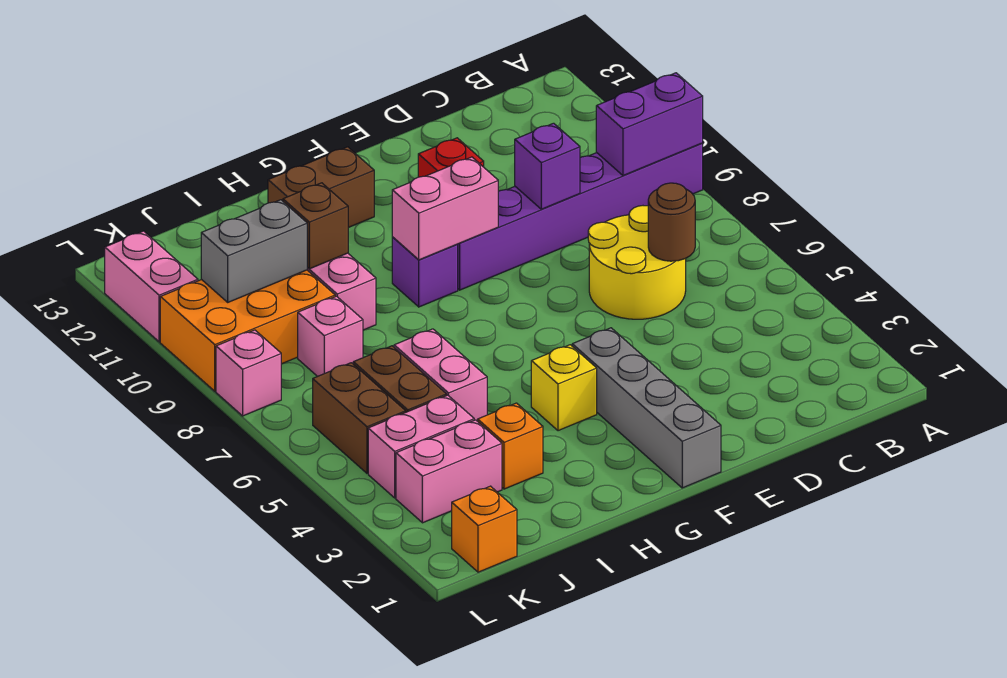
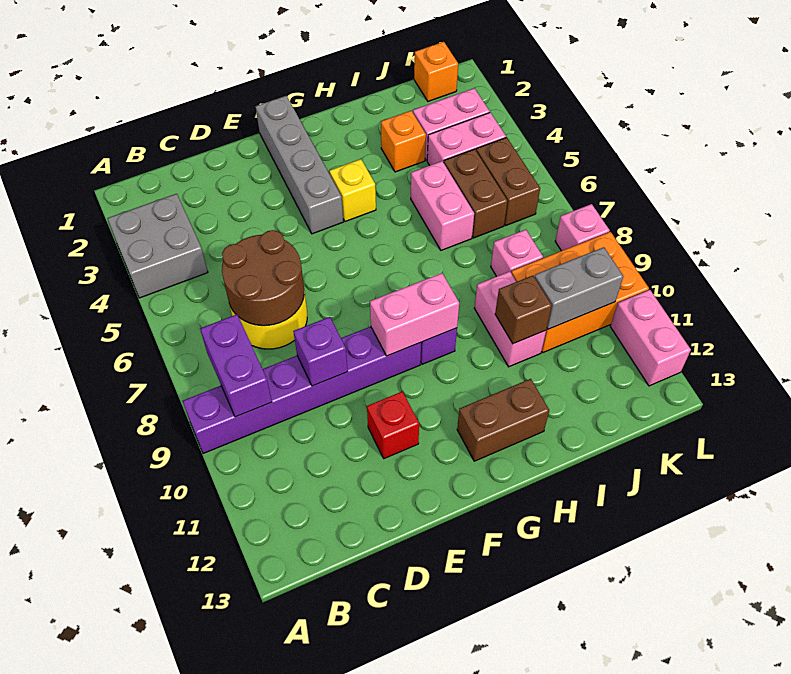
none -> grey brick A3:B4 level 1
purple brick A9:B9 level 2 -> purple brick B8:B9 level 2
brown round brick C6 level 2 -> brown round brick C6:D7 level 2

